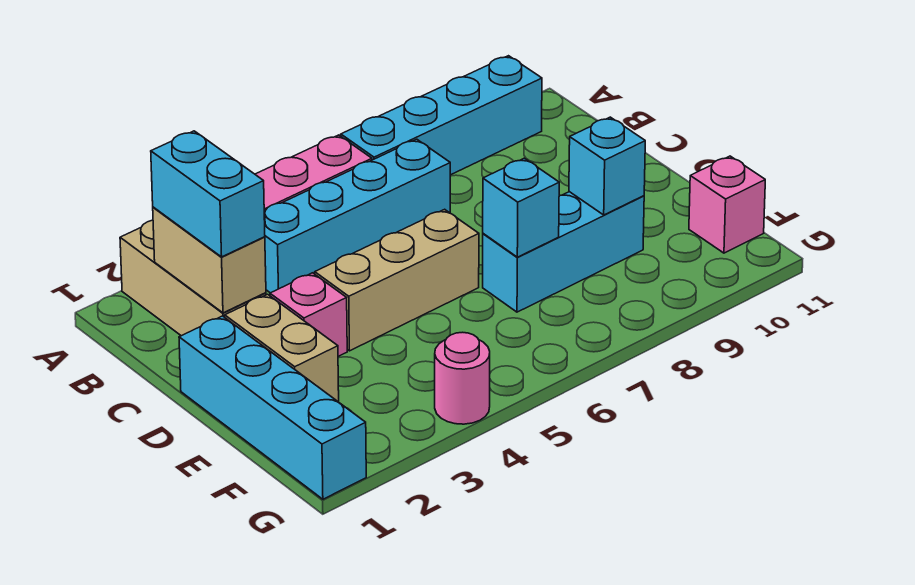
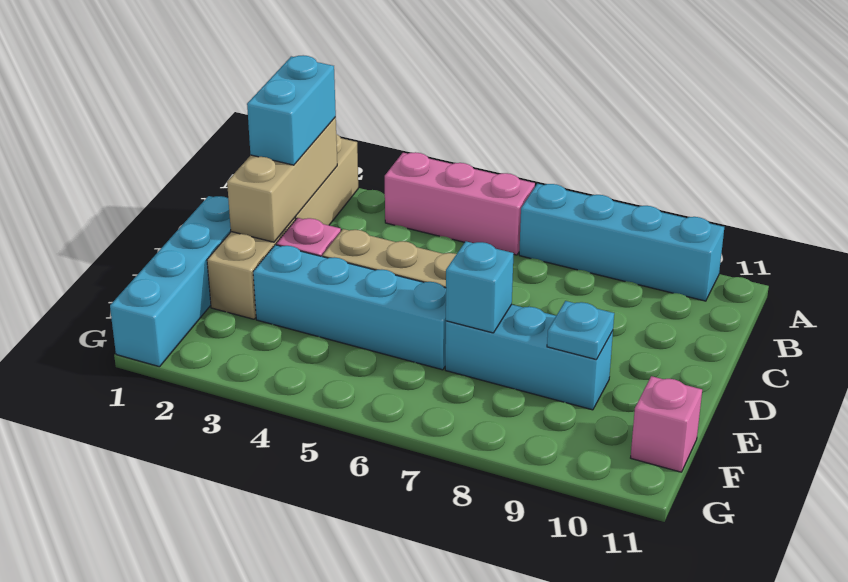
tan brick B2:C2 level 2 -> tan brick B2:D2 level 2
cyan brick B4:B7 level 1 -> cyan brick E3:E6 level 1
cyan brick E9 level 2 -> cyan plate E9 level 2
pink round brick G4 level 1 -> none

